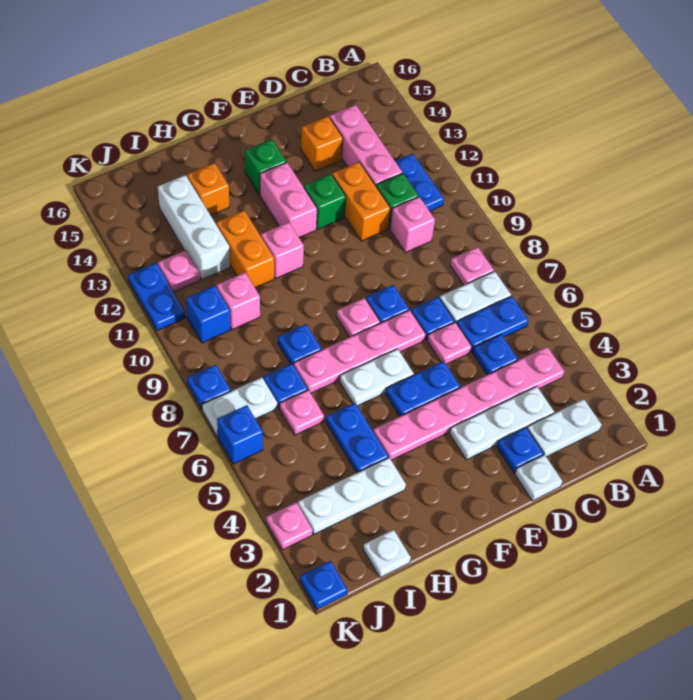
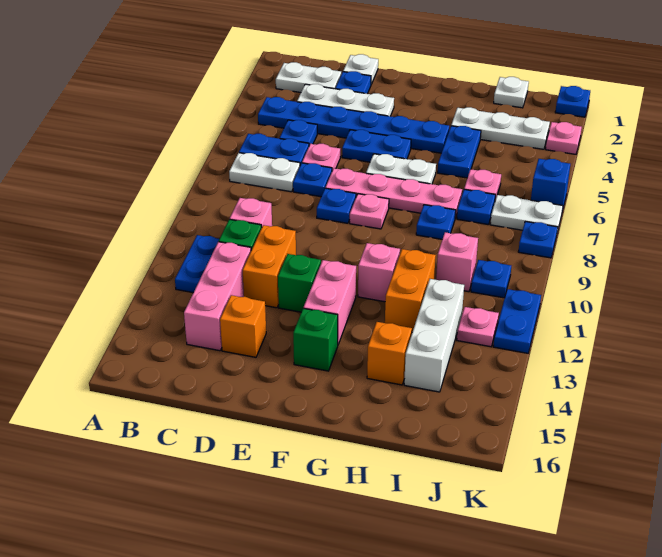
pink plate B4:G4 level 1 -> blue plate B4:G4 level 1
pink plate B8 level 1 -> none
blue brick J10 level 1 -> blue plate J10 level 1

